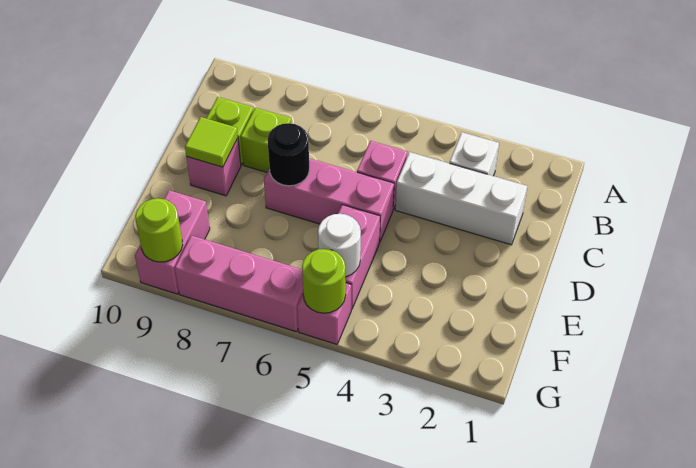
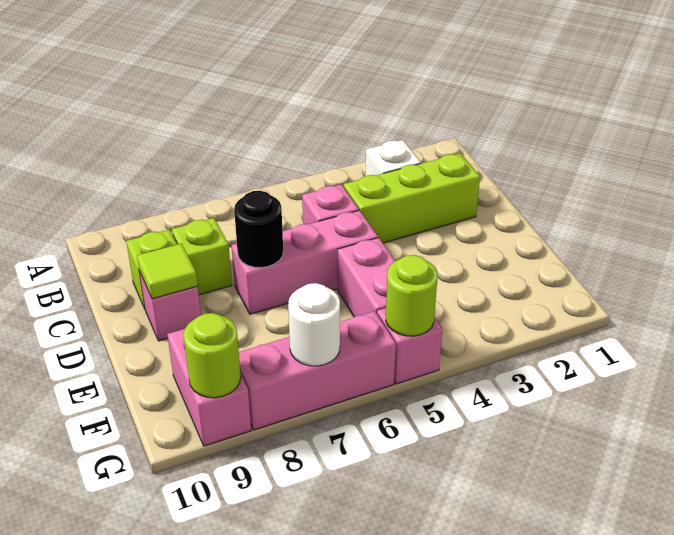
white brick C2:C4 level 1 -> lime brick C2:C4 level 1
white round brick F5 level 2 -> white round brick G7 level 2

